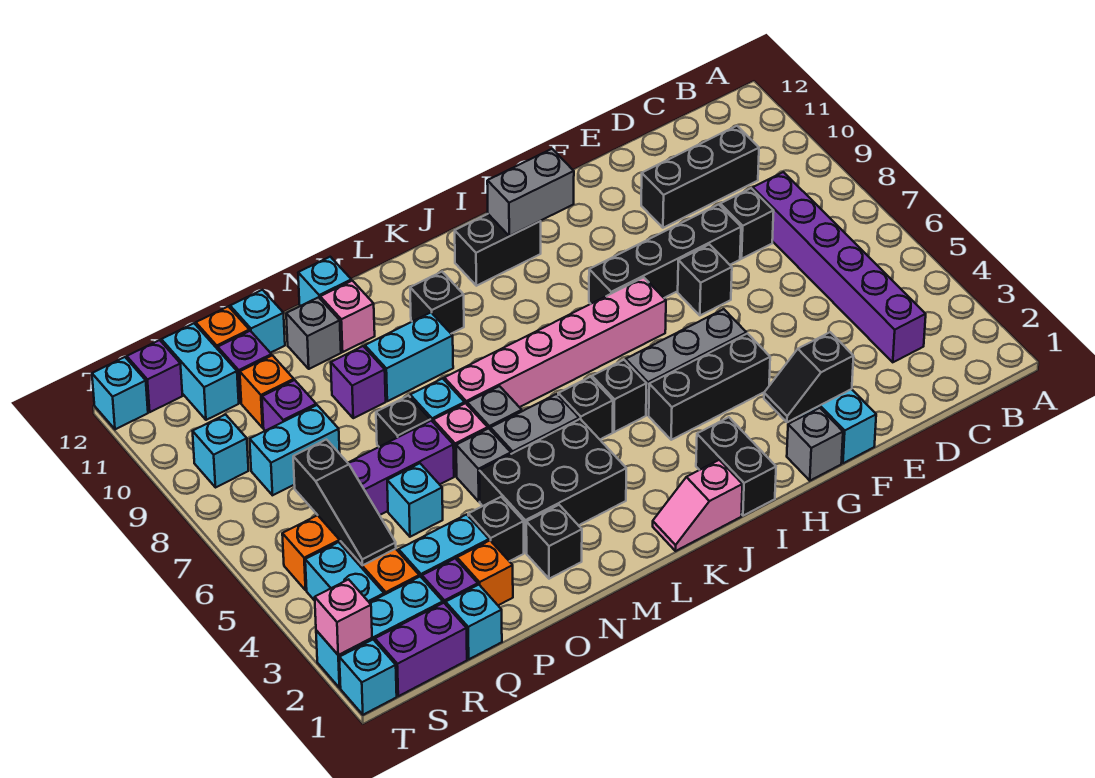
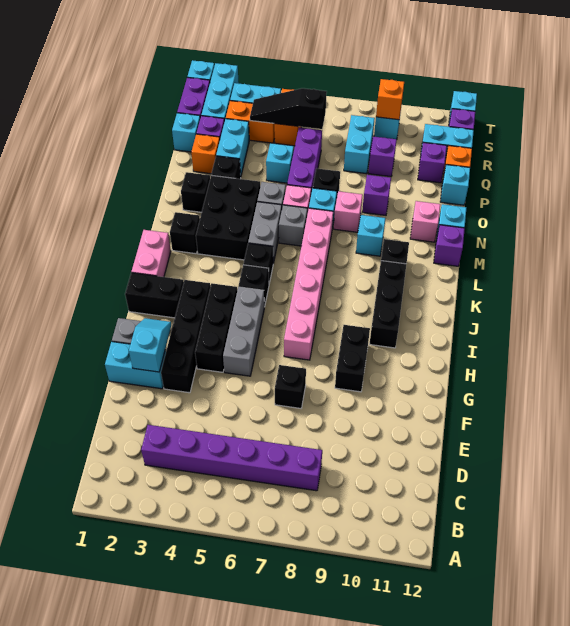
black brick C10:E10 level 1 -> black brick I10:K10 level 1
black brick D8 level 1 -> black brick L2 level 1
black brick E8:H8 level 1 -> black brick F3:I3 level 1
black slope F2:G2 level 2 top F -> cyan slope F2:G2 level 2 top F
grey brick H11:I11 level 2 -> none
black brick I11:J11 level 1 -> black brick G9:H9 level 1
pink slope J1:K1 level 1 top J -> pink brick J1:K1 level 1
cyan brick M9:N9 level 1 -> cyan brick M9 level 1
none -> purple brick M12 level 1
grey brick O11 level 1 -> none
orange brick Q10 level 1 -> orange brick S9 level 2
pink brick T2 level 2 -> pink brick N8 level 1

